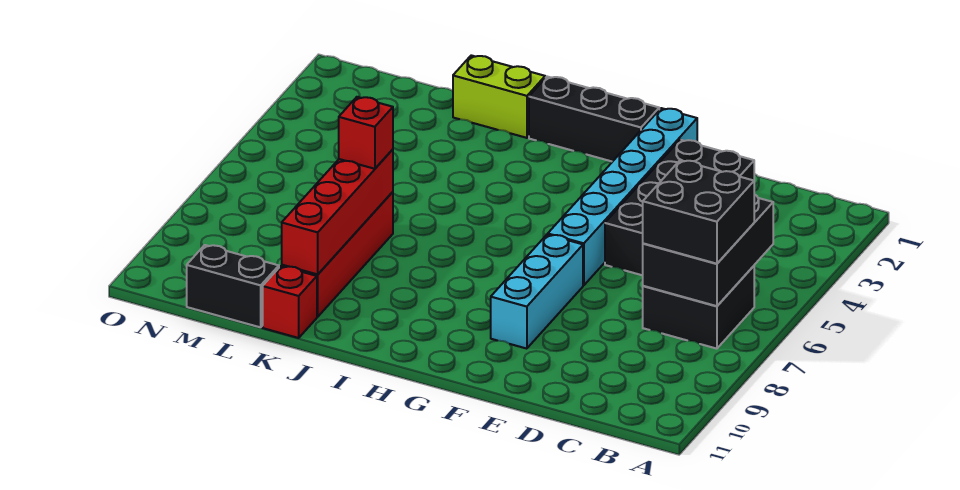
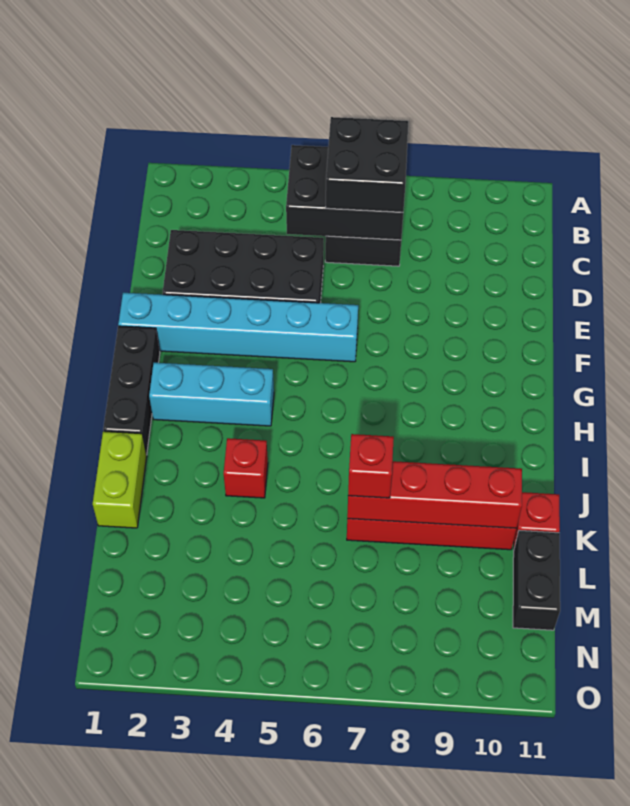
cyan brick F7:F9 level 1 -> cyan brick H2:H4 level 1
none -> red brick J4 level 1

